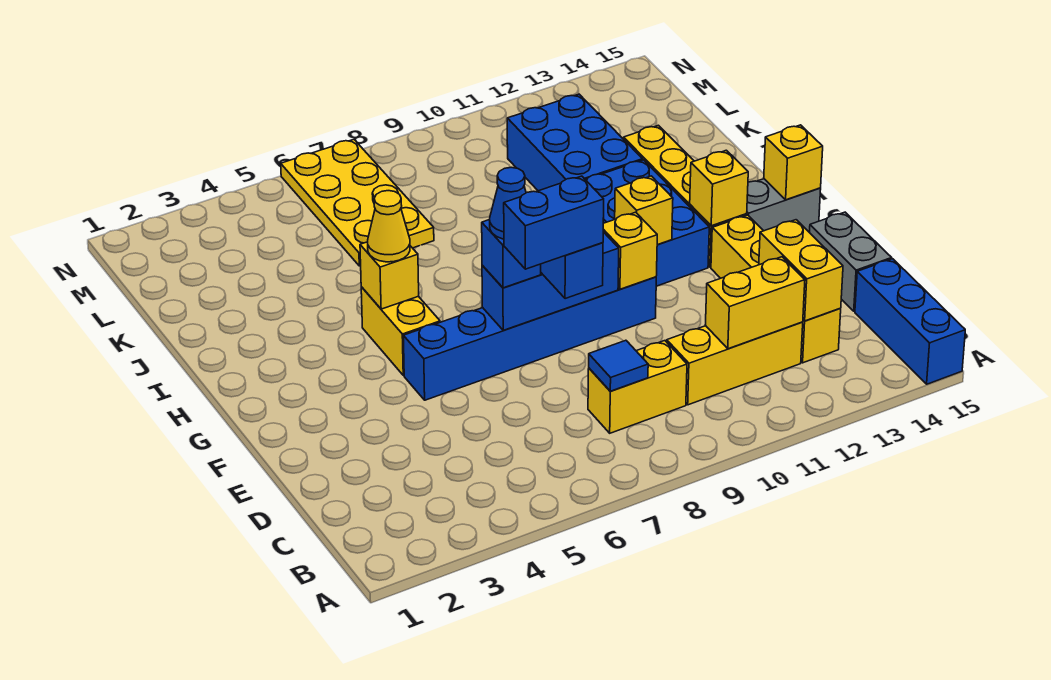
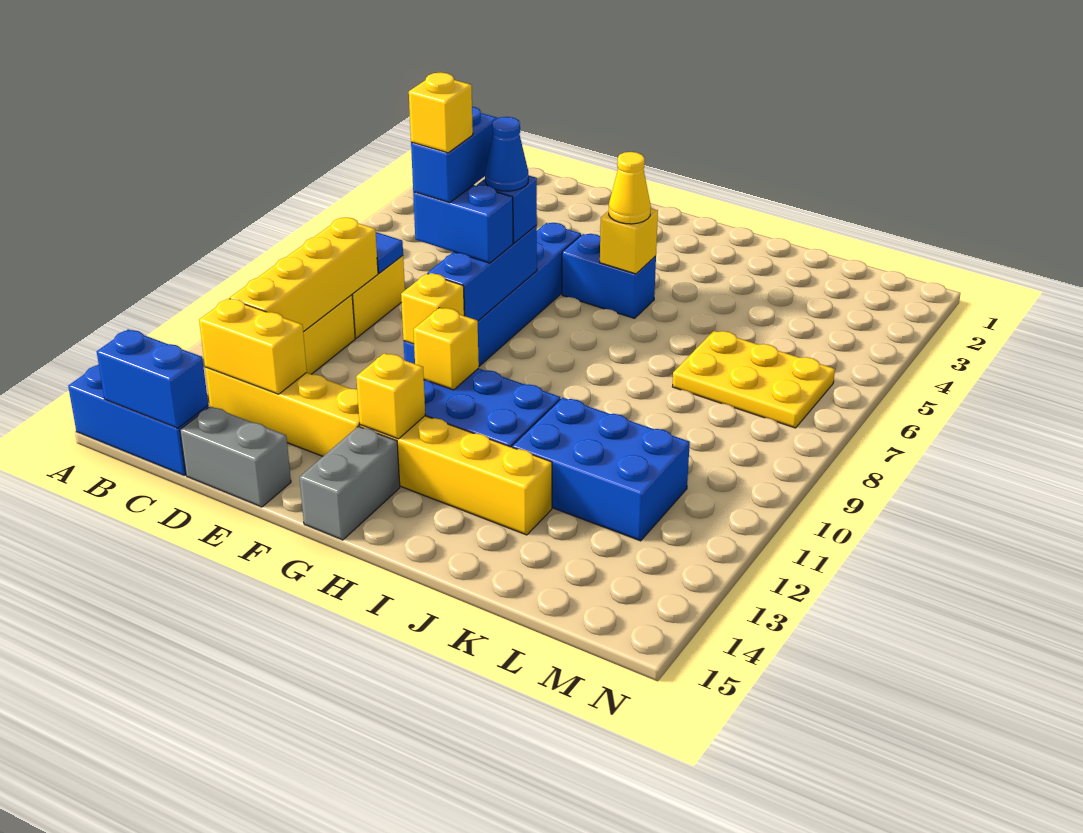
none -> blue brick B15:C15 level 2
yellow brick C11:C12 level 2 -> yellow brick C9:C12 level 2
yellow brick G5:H5 level 1 -> blue brick G5:H5 level 1
yellow brick G15 level 2 -> yellow brick E8 level 5
yellow plate K6:N7 level 1 -> yellow plate K6:M7 level 1

